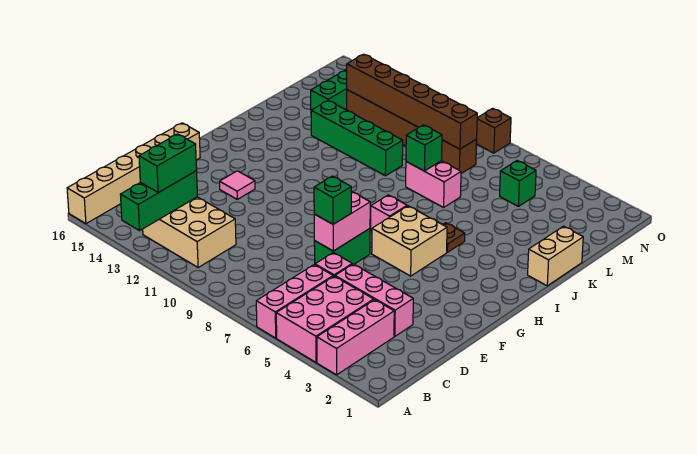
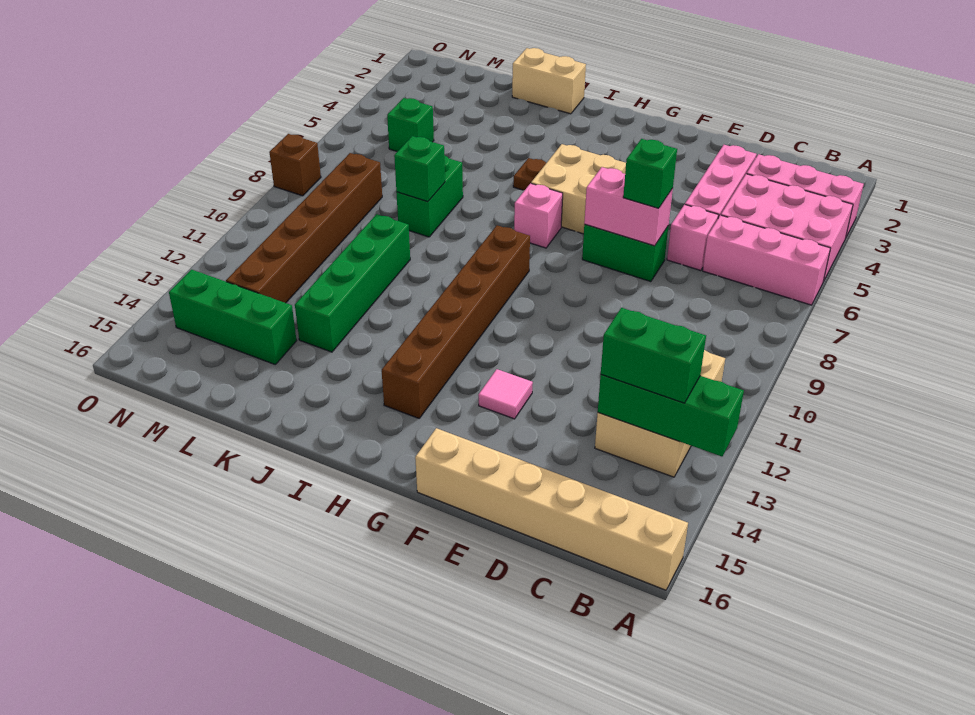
pink brick K7:K8 level 1 -> green brick K7:K8 level 1
brown brick M8:M13 level 2 -> brown brick H9:H14 level 1

